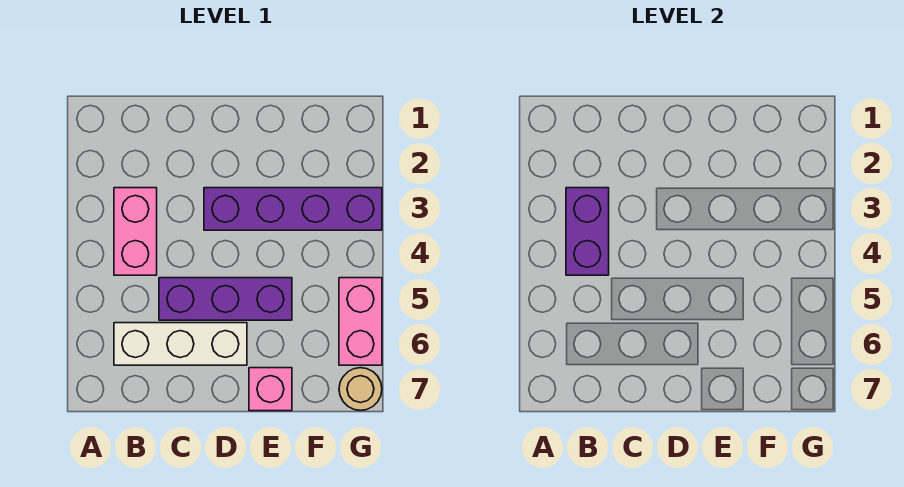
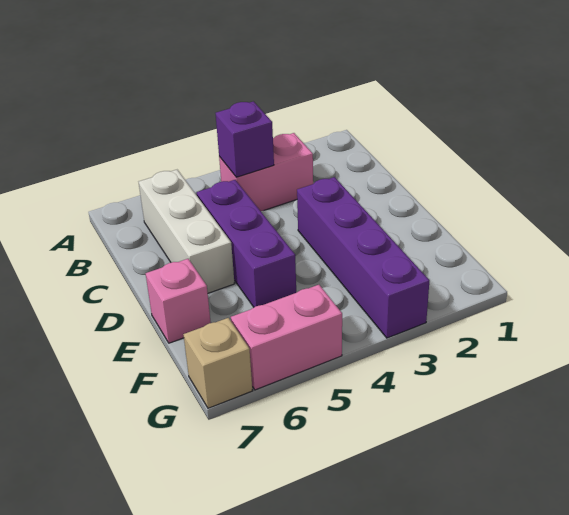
purple brick B3:B4 level 2 -> purple brick B4 level 2
tan round brick G7 level 1 -> tan brick G7 level 1

